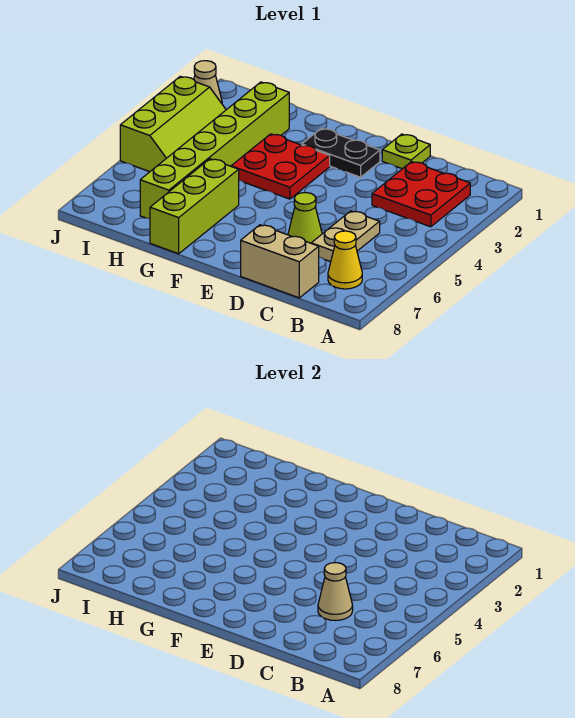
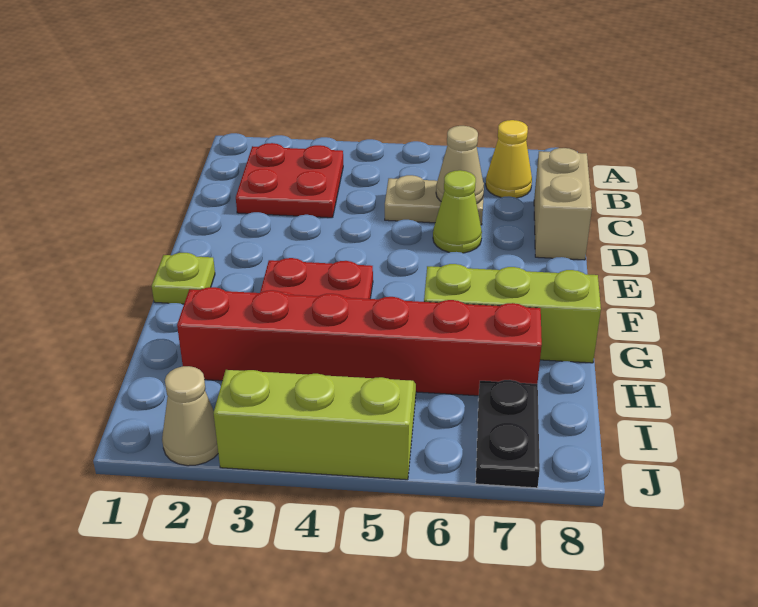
lime plate D1 level 1 -> lime plate F1 level 1
black plate E2:F2 level 1 -> black plate I7:J7 level 1
lime brick H2:H7 level 1 -> red brick H2:H7 level 1

